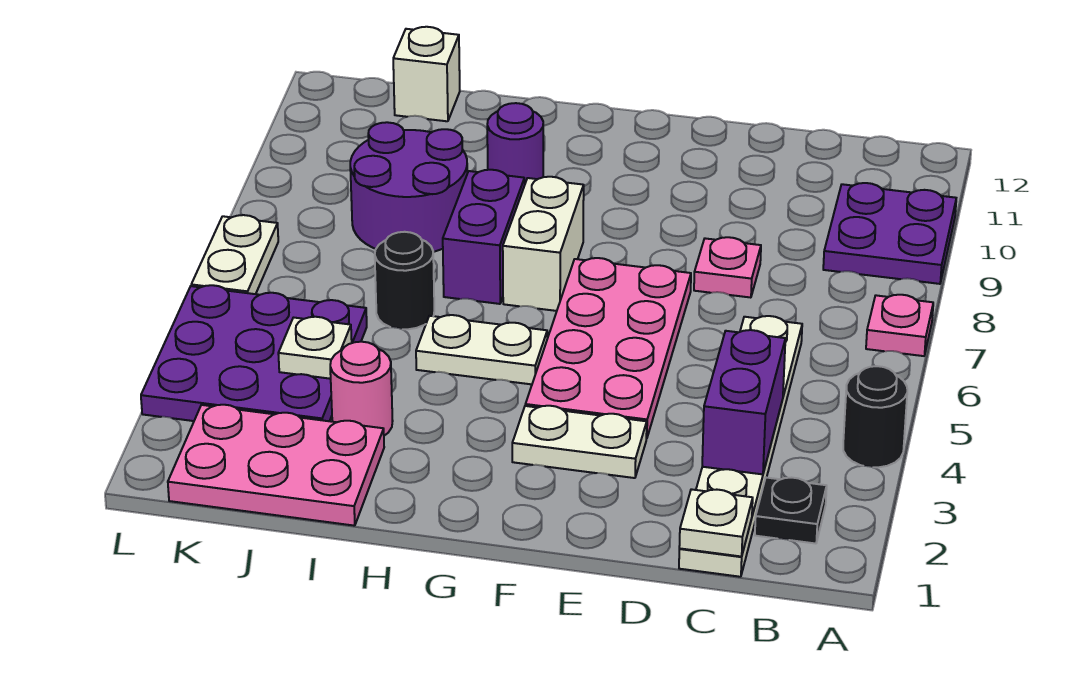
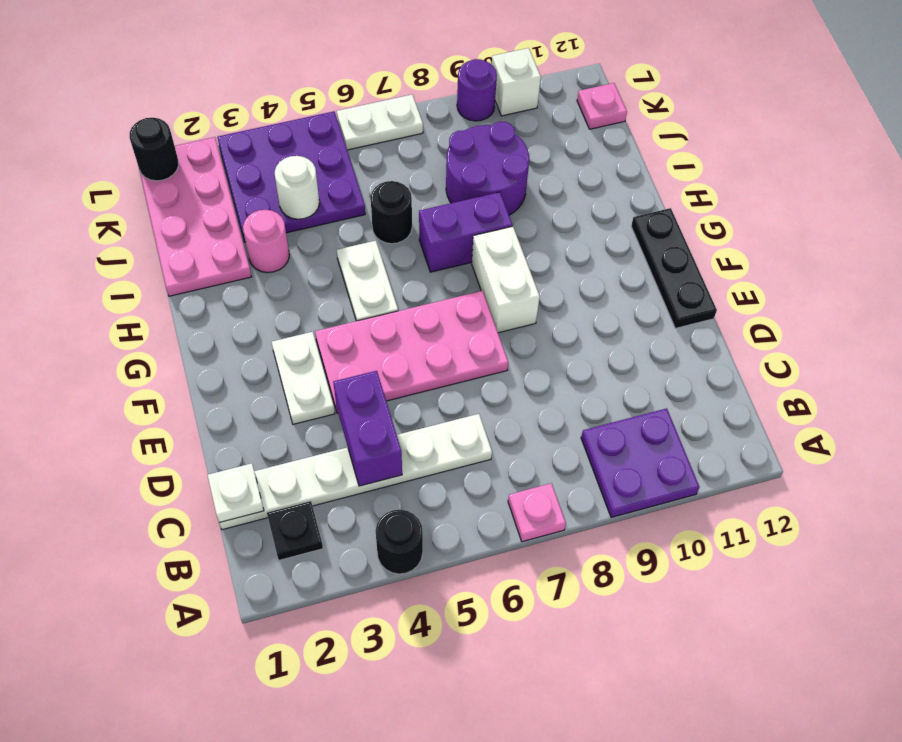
purple brick C3:C4 level 2 -> purple brick C4:D4 level 2
pink plate D8 level 1 -> pink plate K12 level 1
none -> black plate E12:G12 level 1
white brick G7:G8 level 1 -> white brick F8:G8 level 1
purple round brick H10 level 1 -> purple round brick L9 level 1
pink plate I1:K2 level 1 -> pink plate I1:L2 level 1
white plate J4 level 2 -> white round brick J4 level 2
white brick J12 level 1 -> white brick L10 level 1
none -> black round brick L1 level 2

